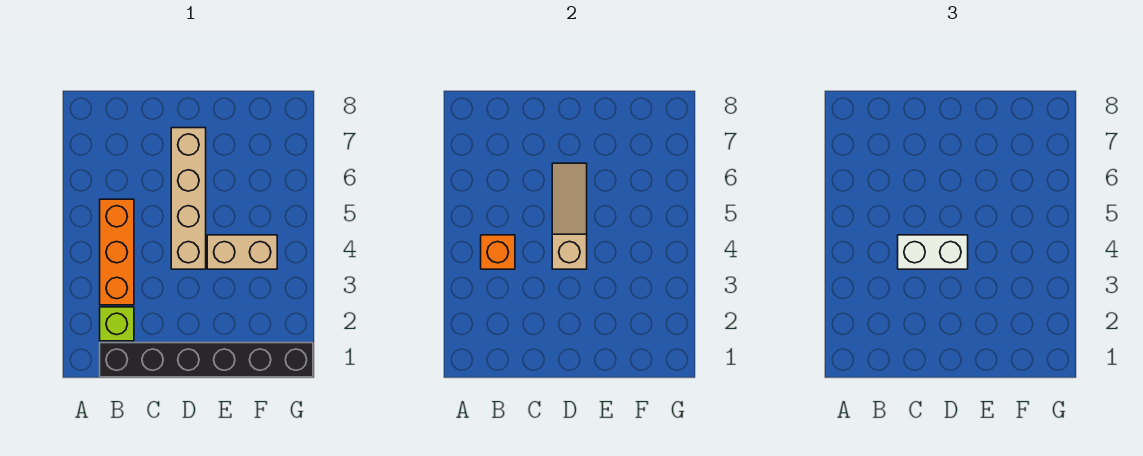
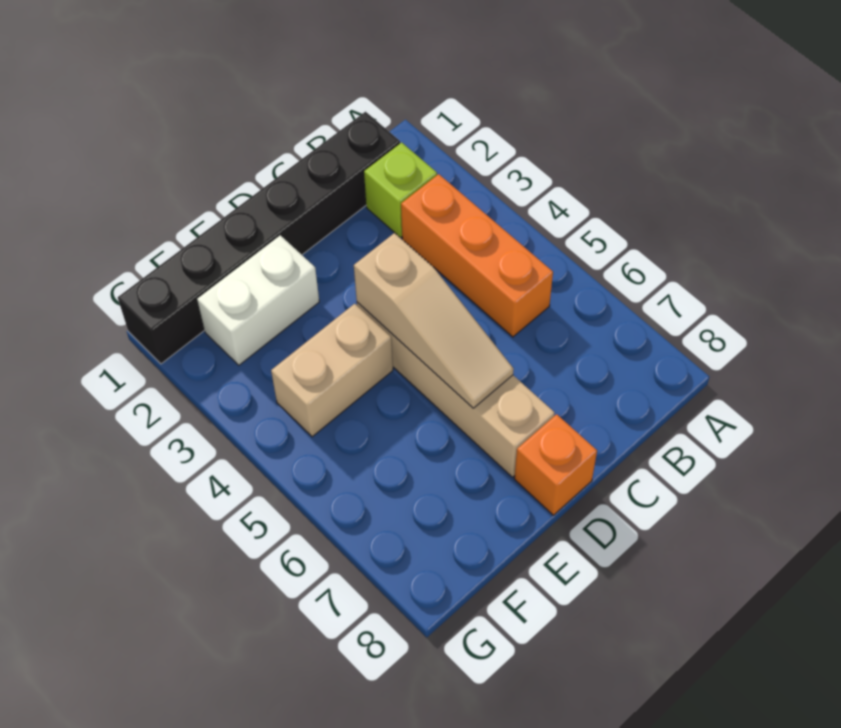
orange brick B4 level 2 -> orange brick D8 level 1
white brick C4:D4 level 3 -> white brick E2:F2 level 1

